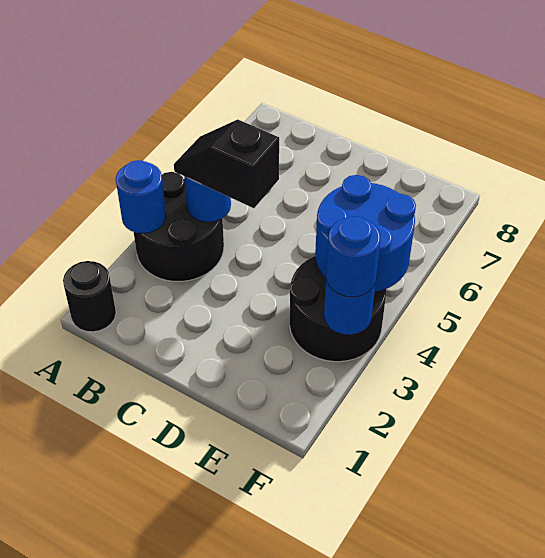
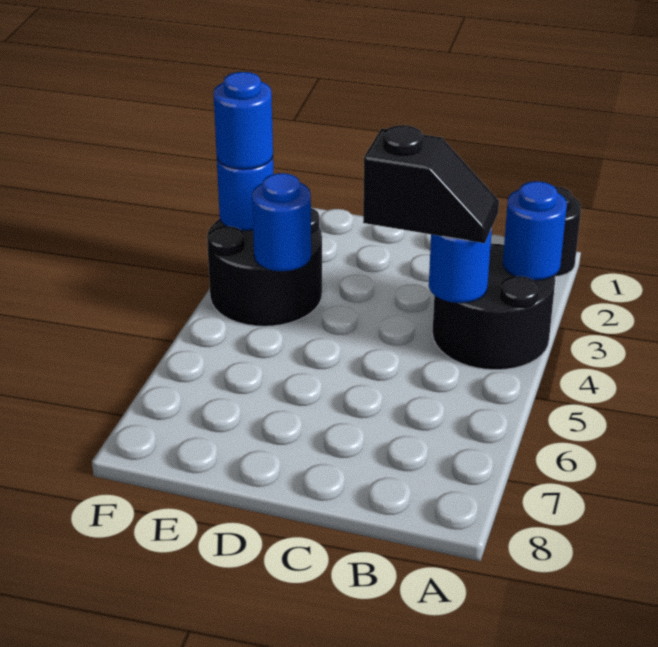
blue round brick E4:F5 level 2 -> blue round brick E4 level 2

